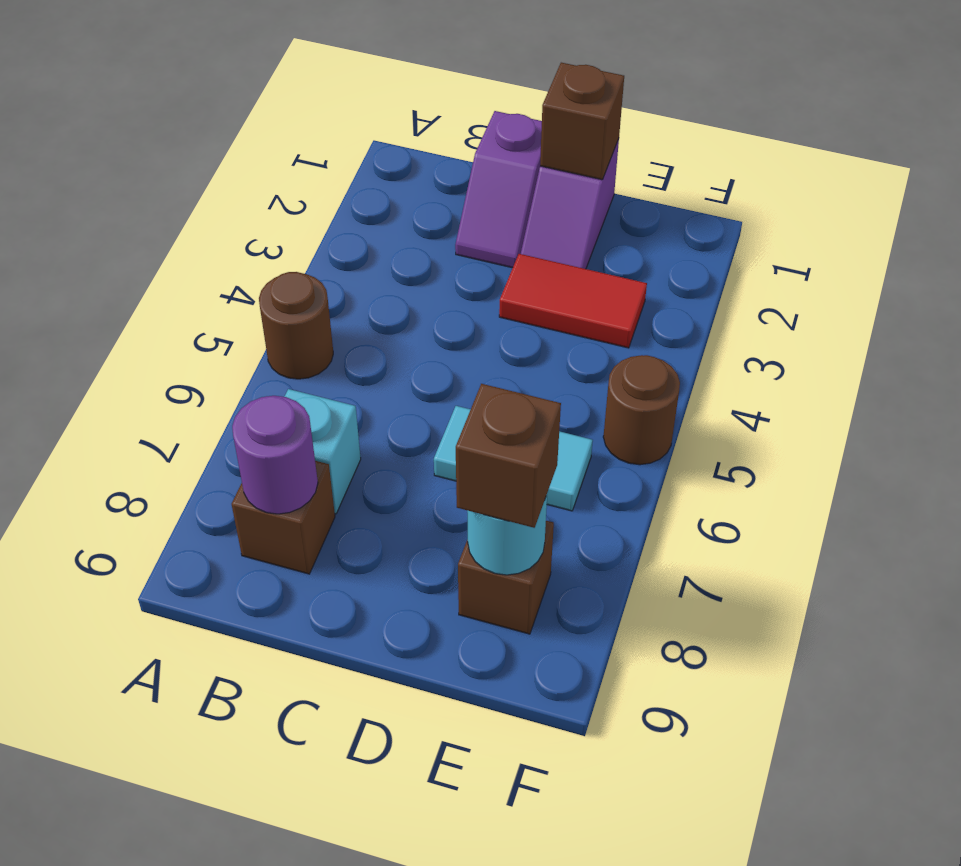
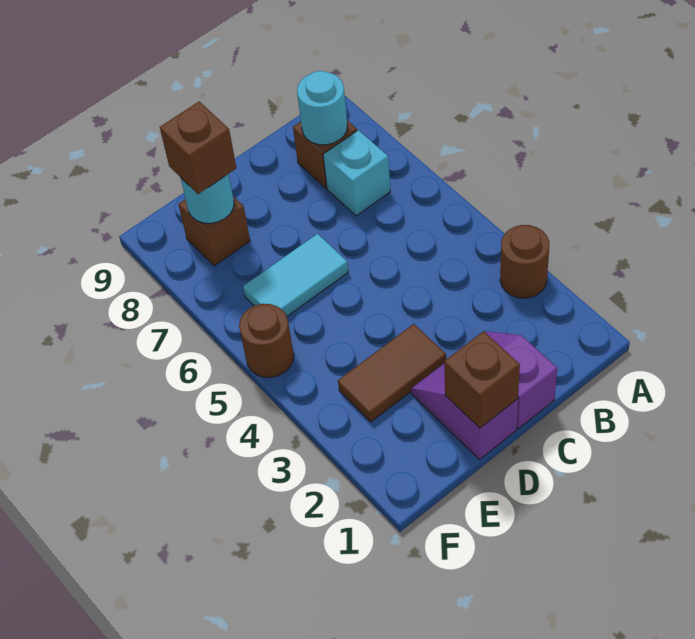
brown round brick A5 level 1 -> brown round brick A3 level 1
purple round brick B8 level 2 -> cyan round brick B8 level 2
red tile D3:E3 level 1 -> brown tile D3:E3 level 1

